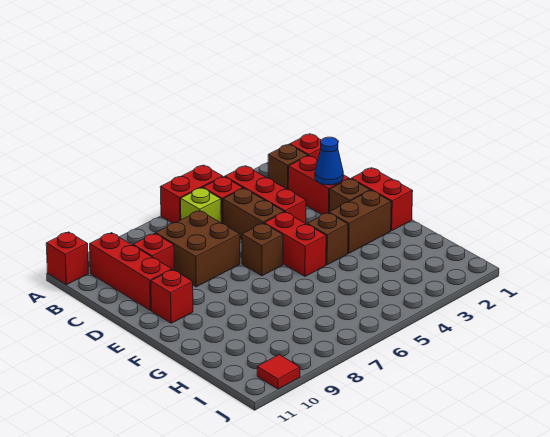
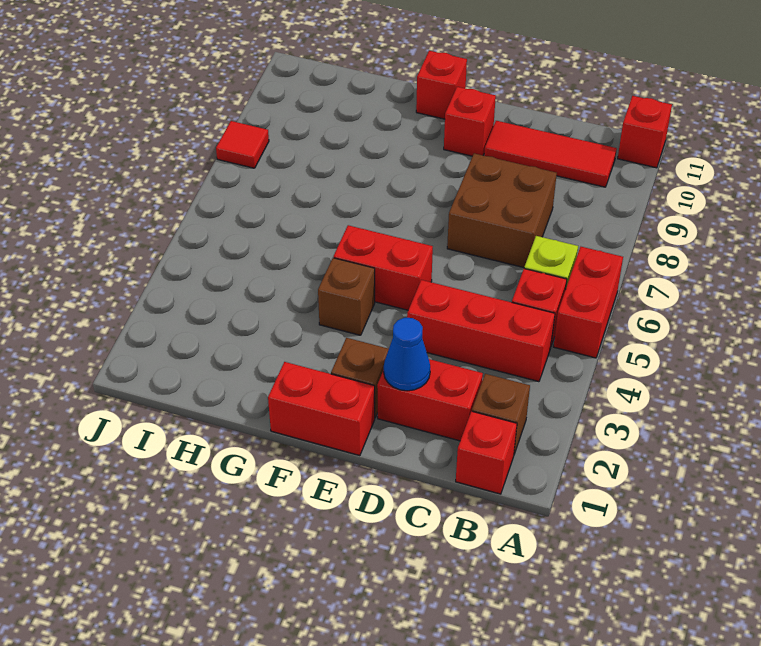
red brick B10:D10 level 1 -> red tile B10:D10 level 1
brown brick C5:D5 level 1 -> none
red brick C9 level 1 -> red brick F11 level 1
brown brick E6 level 1 -> none
brown brick F2:F3 level 1 -> none
red tile J10 level 1 -> red tile J8 level 1

